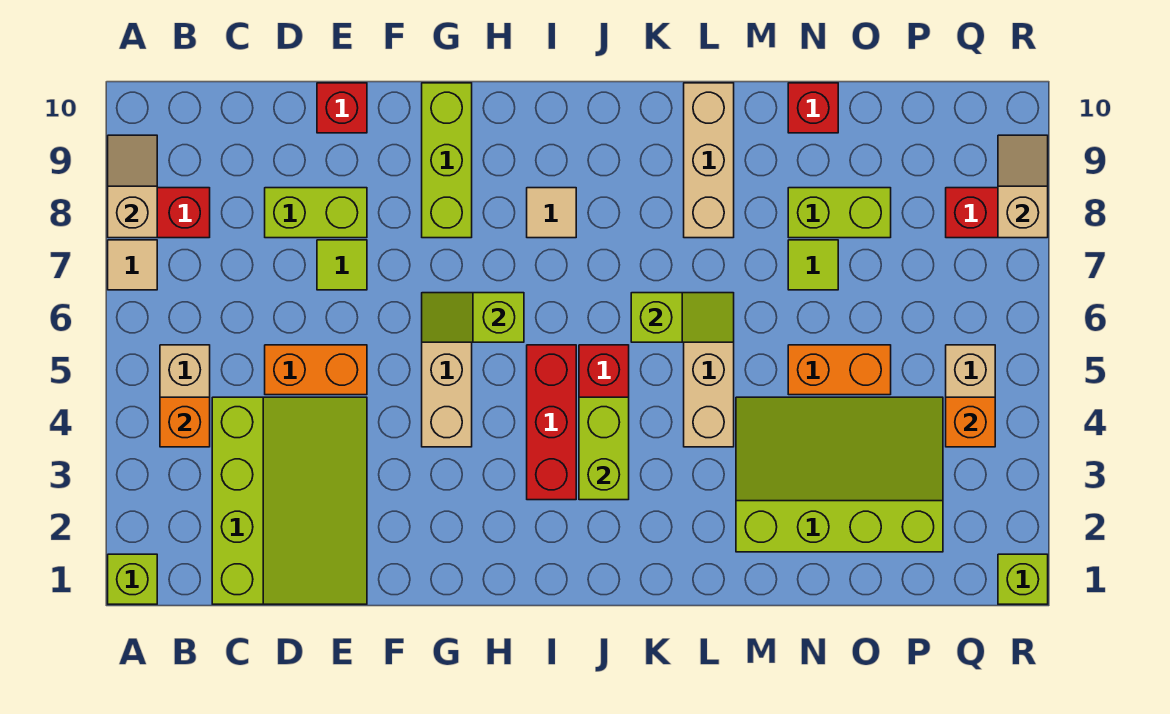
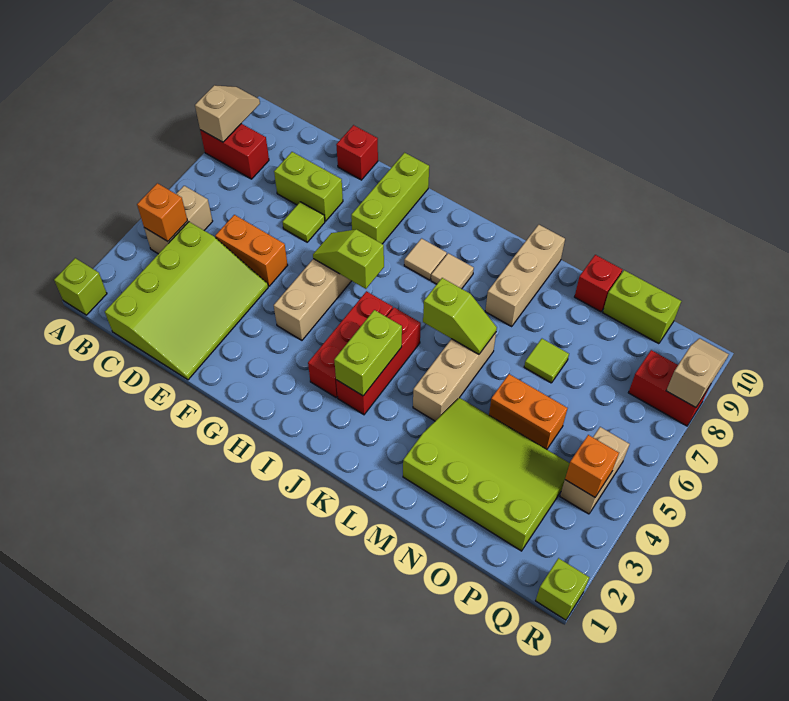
tan tile A7 level 1 -> tan tile J8 level 1
lime brick N8:O8 level 1 -> lime brick O10:P10 level 1

